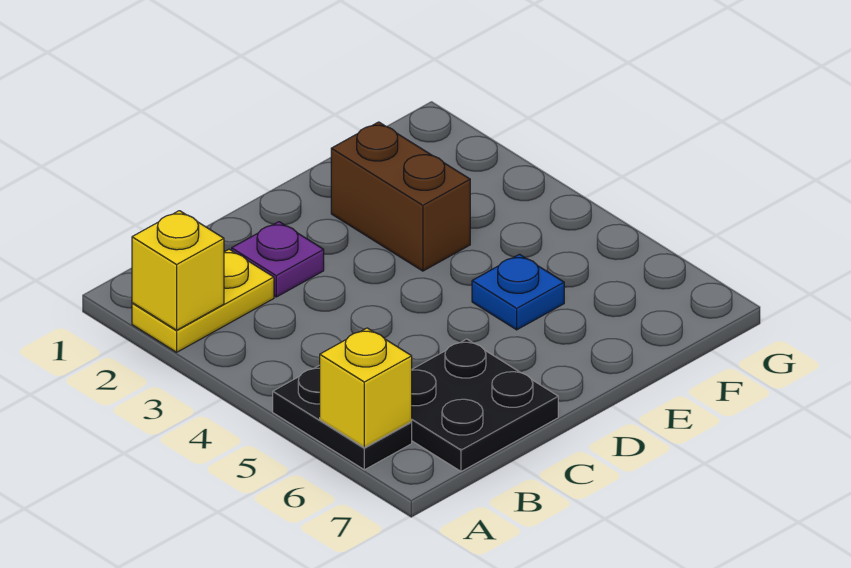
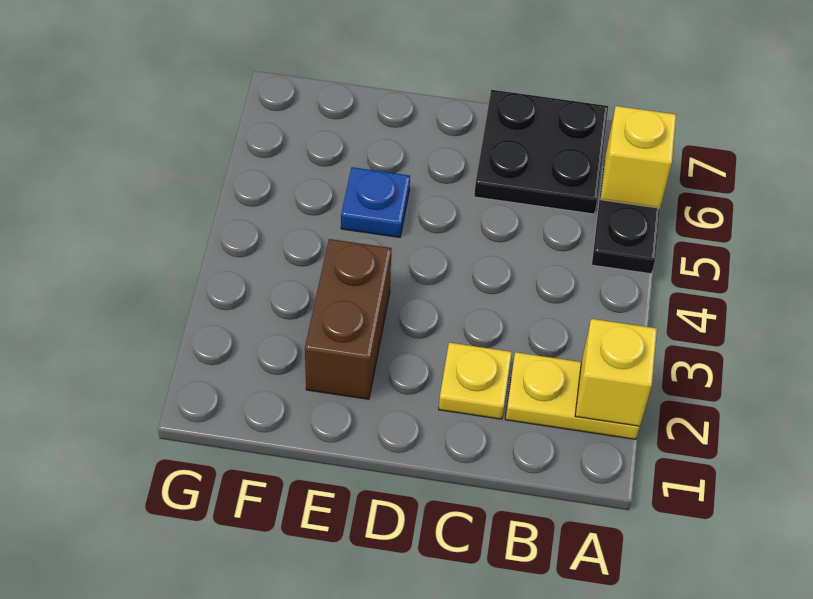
purple plate C2 level 1 -> yellow plate C2 level 1

